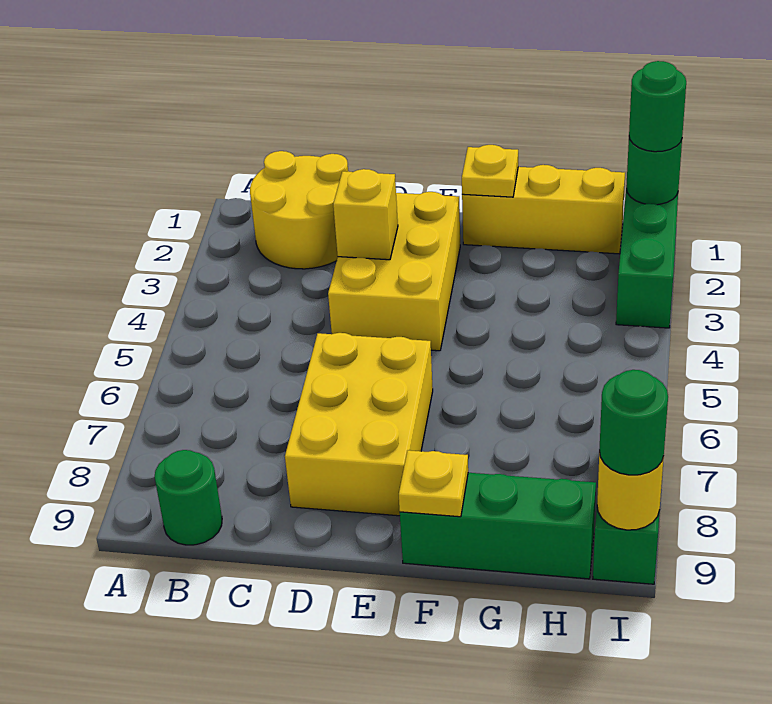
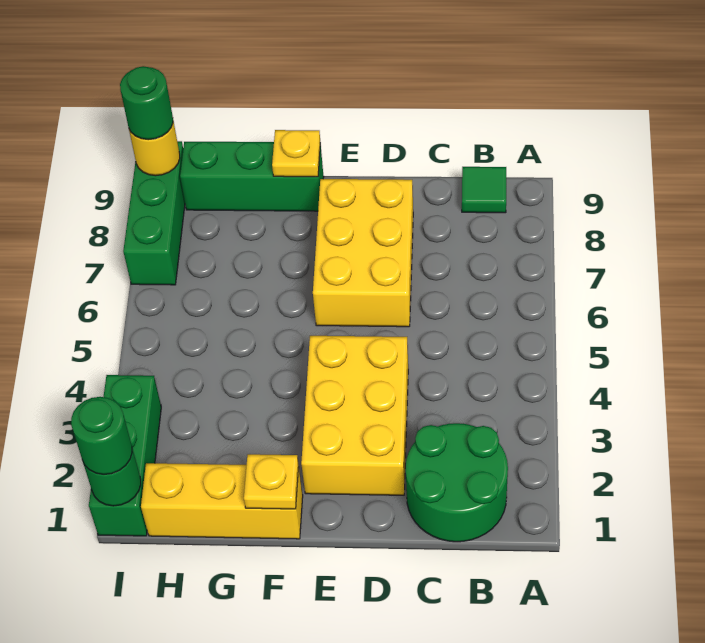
yellow round brick B1:C2 level 1 -> green round brick B1:C2 level 1
green round brick B9 level 1 -> green tile B9 level 1
yellow brick D3 level 2 -> none

